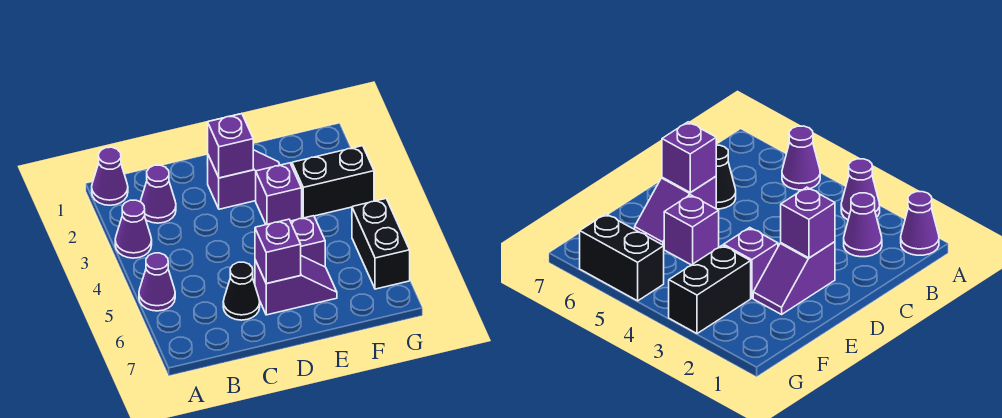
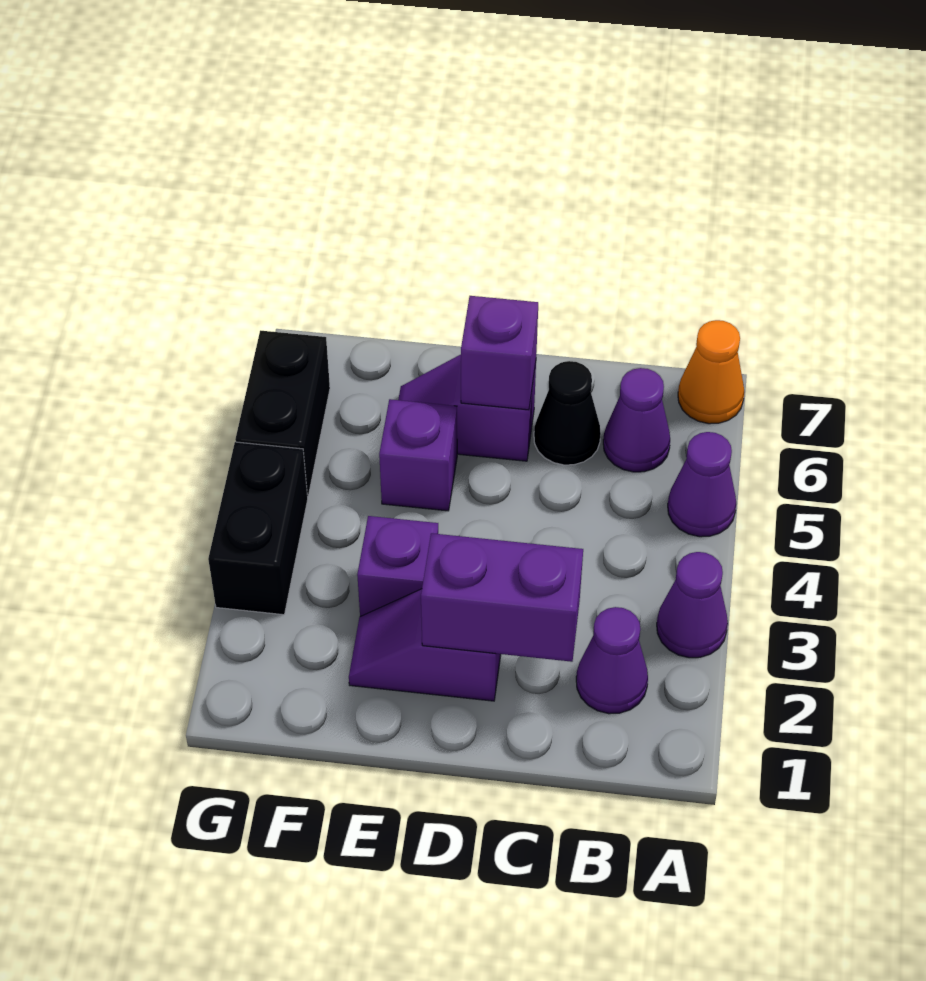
purple cone A1 level 1 -> purple cone B6 level 1
none -> orange cone A7 level 1
purple brick D2 level 2 -> purple brick C2:D2 level 2
black brick F3:G3 level 1 -> black brick G3:G4 level 1

